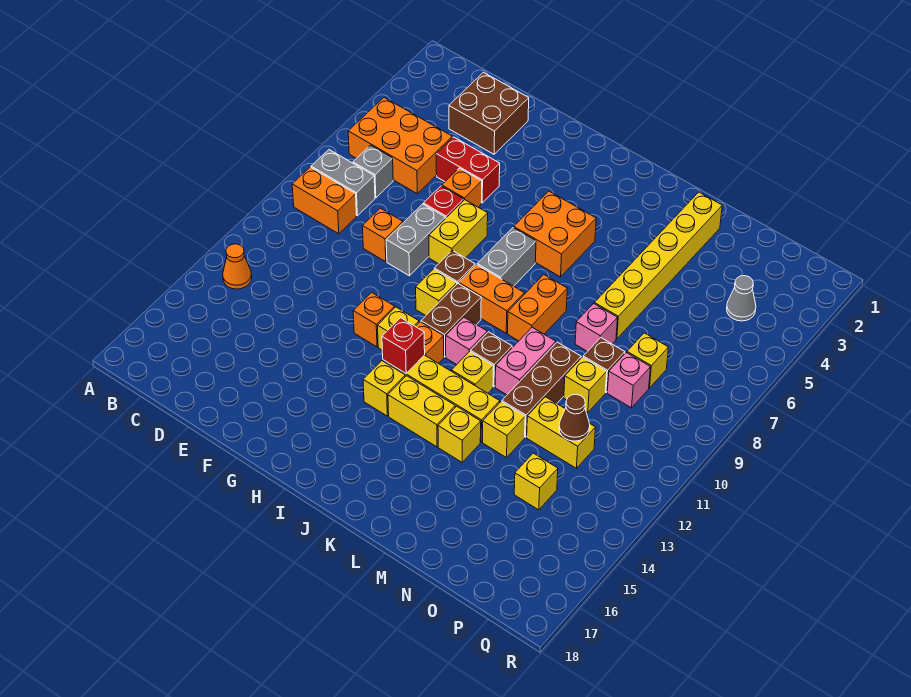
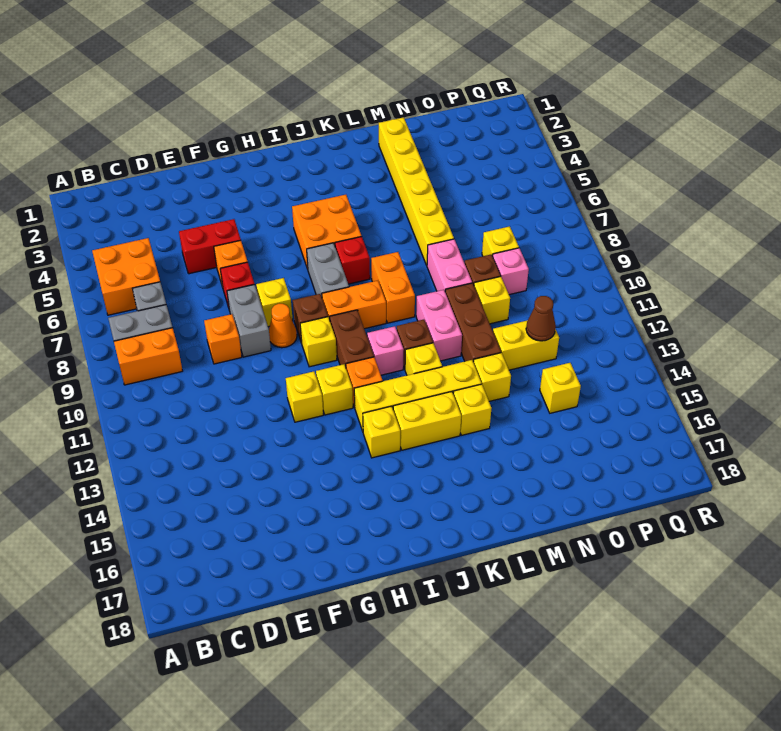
orange brick B5:D6 level 1 -> orange brick B5:C6 level 1
orange cone B13 level 1 -> orange cone G9 level 1
brown brick D2:E3 level 1 -> none
yellow brick G7:G8 level 1 -> yellow brick G8 level 1
orange brick G12 level 1 -> yellow brick G12 level 1
red brick I13 level 2 -> red brick J7 level 1
pink brick M8 level 1 -> pink brick M8:M9 level 1
grey cone P4 level 1 -> none

